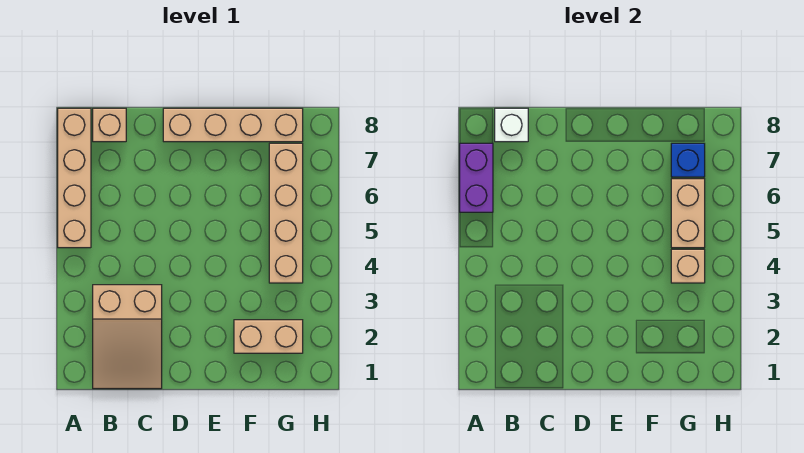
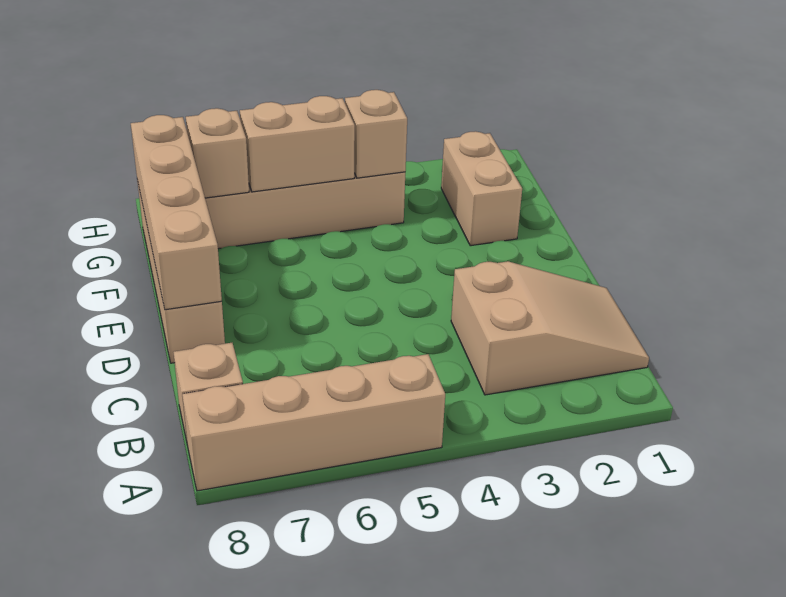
purple brick A6:A7 level 2 -> none
white brick B8 level 2 -> none
none -> tan brick D8:G8 level 2
blue brick G7 level 2 -> tan brick G7 level 2

